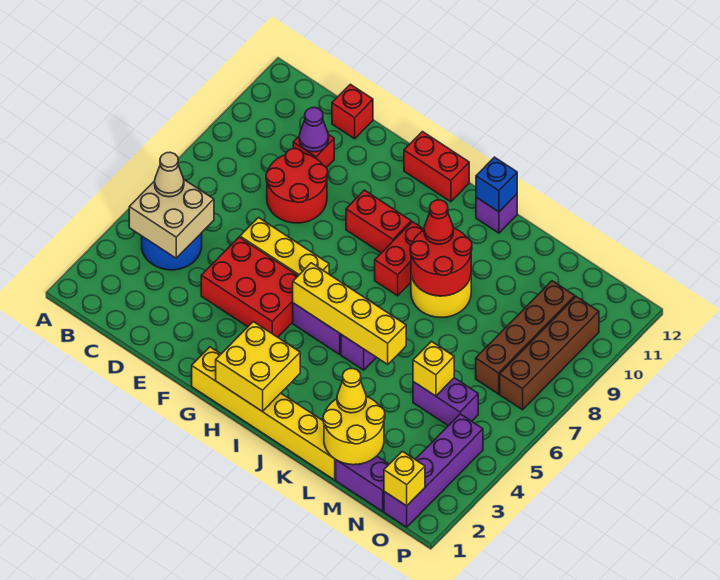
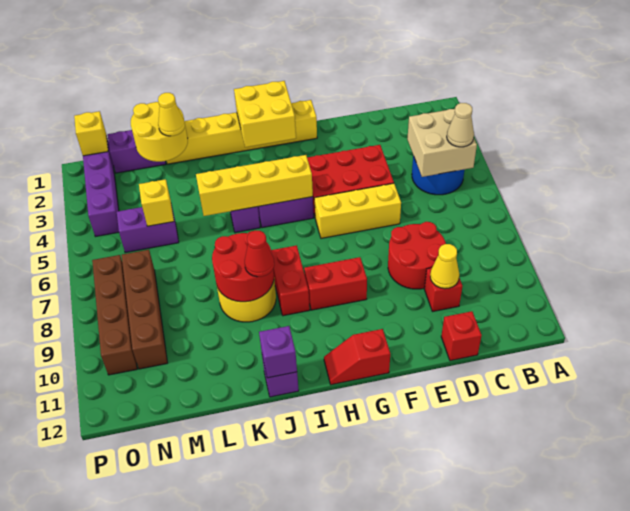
purple cone D10 level 2 -> yellow cone D10 level 2
red brick G12:H12 level 1 -> red slope G12:H12 level 1 top G
blue brick J12 level 2 -> purple brick J12 level 2

